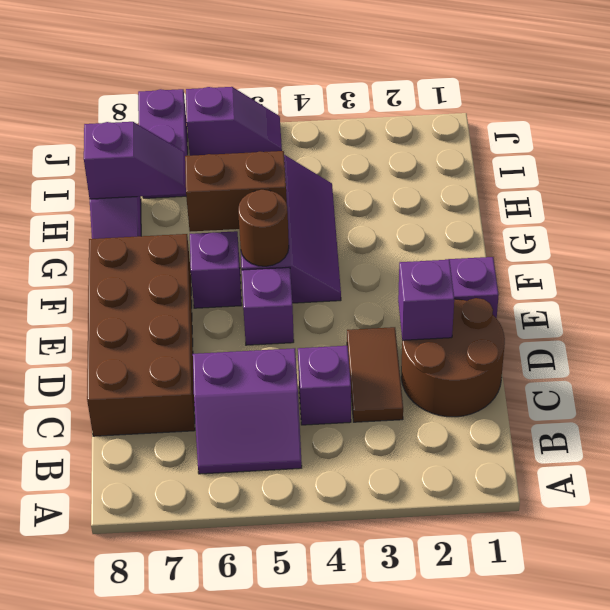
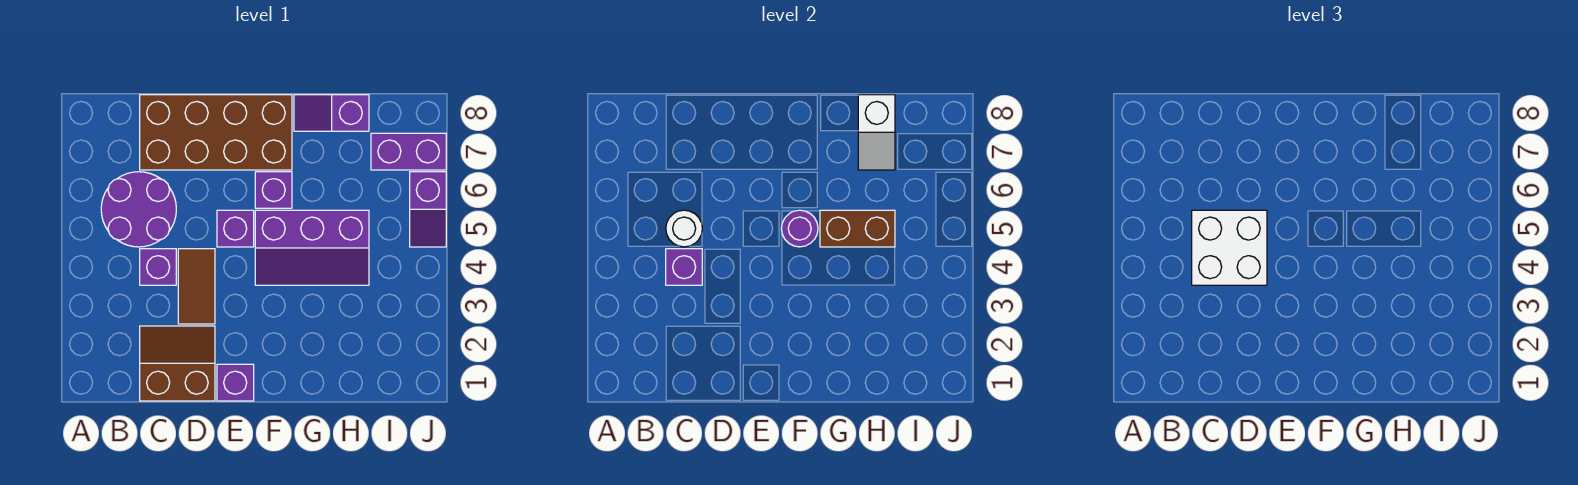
purple slope B5:C6 level 1 top C -> purple round brick B5:C6 level 1
brown round brick C1:D2 level 1 -> brown slope C1:D2 level 1 top 1
brown tile C3:D3 level 1 -> brown tile D3:D4 level 1
none -> white brick C4:D5 level 3
none -> white round brick C5 level 2
purple brick D2 level 2 -> purple brick C4 level 2
brown round brick F5 level 2 -> purple round brick F5 level 2
brown brick G5:G6 level 2 -> brown brick G5:H5 level 2
purple slope H7:H8 level 2 top 8 -> white slope H7:H8 level 2 top 8

